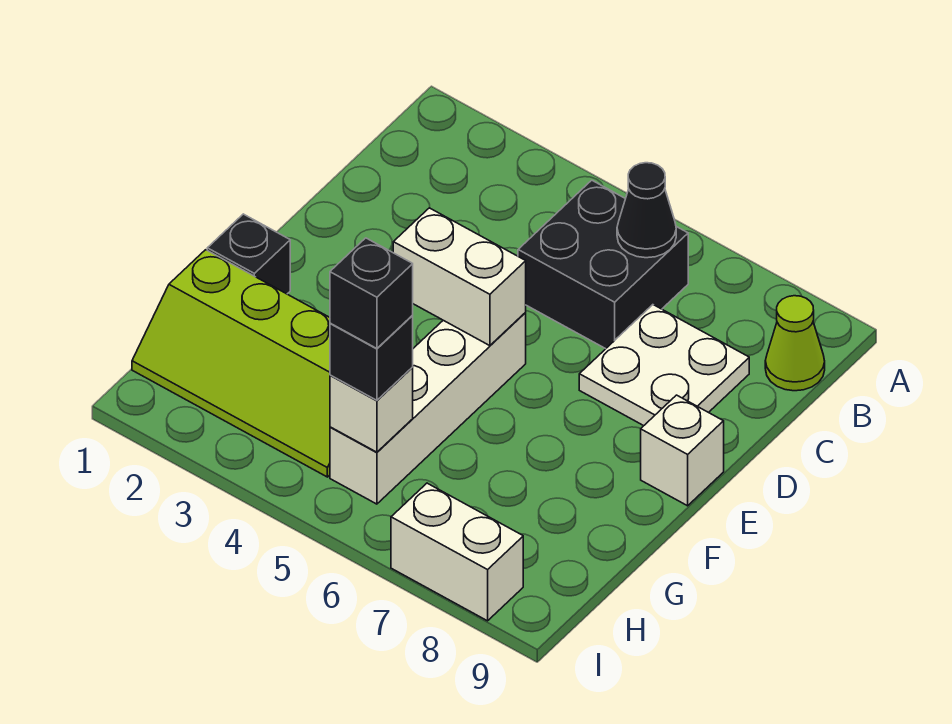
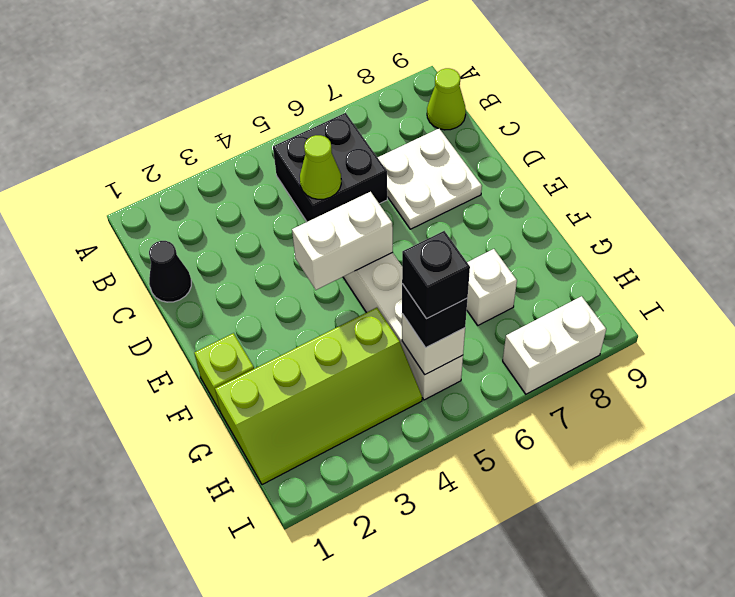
black cone B6 level 2 -> black cone C1 level 1
none -> lime cone C5 level 2
white brick E9 level 1 -> white brick G7 level 1
black brick F1 level 1 -> lime brick F1 level 1

